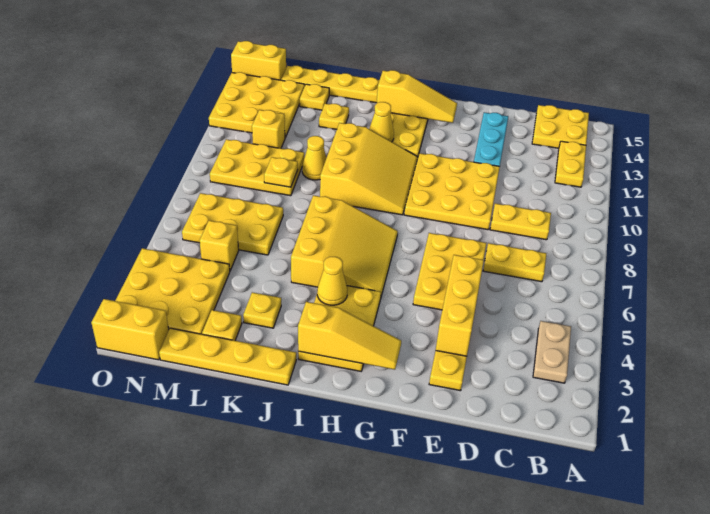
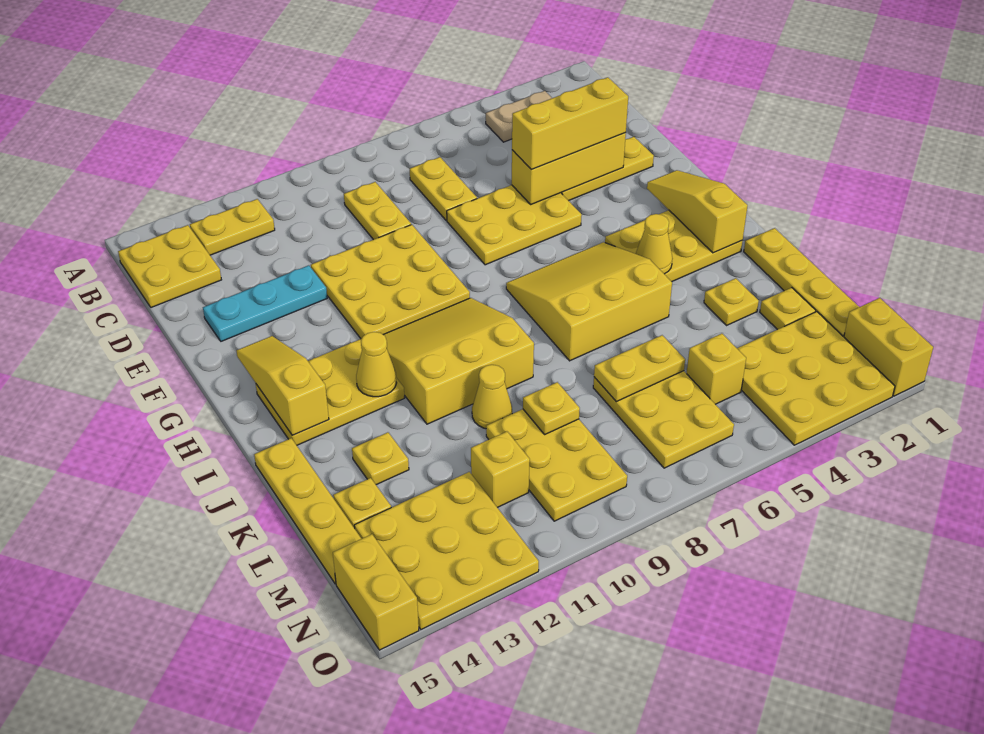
none -> yellow brick E3:E5 level 3
none -> yellow plate L6:L7 level 2

